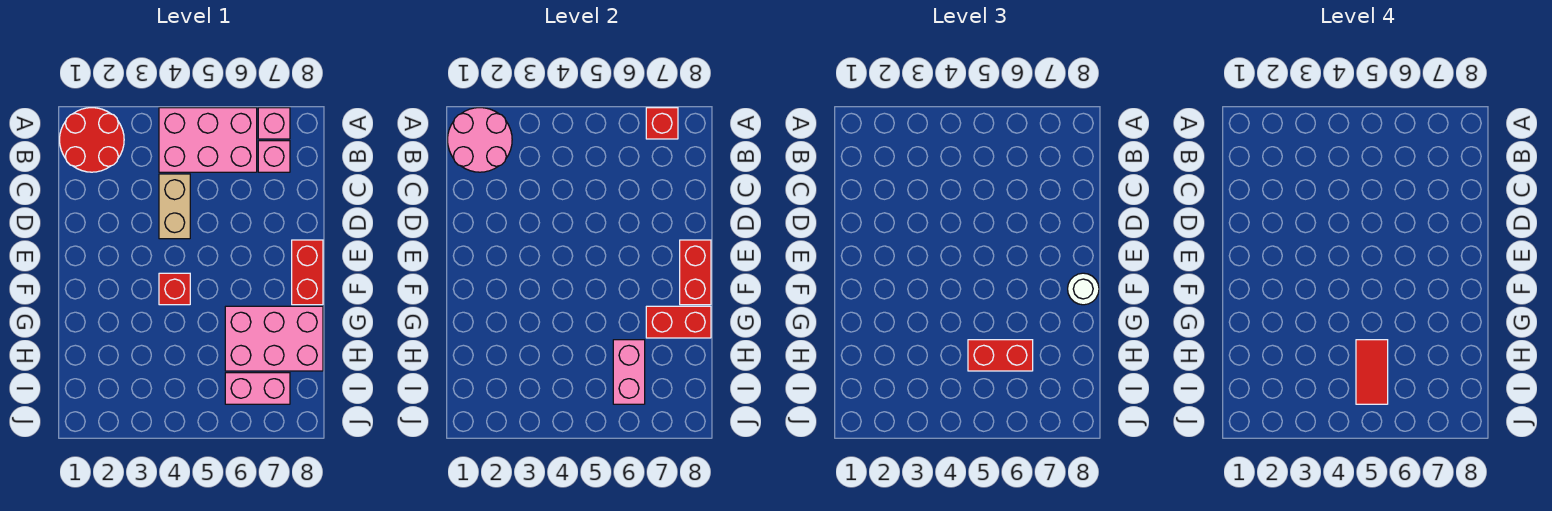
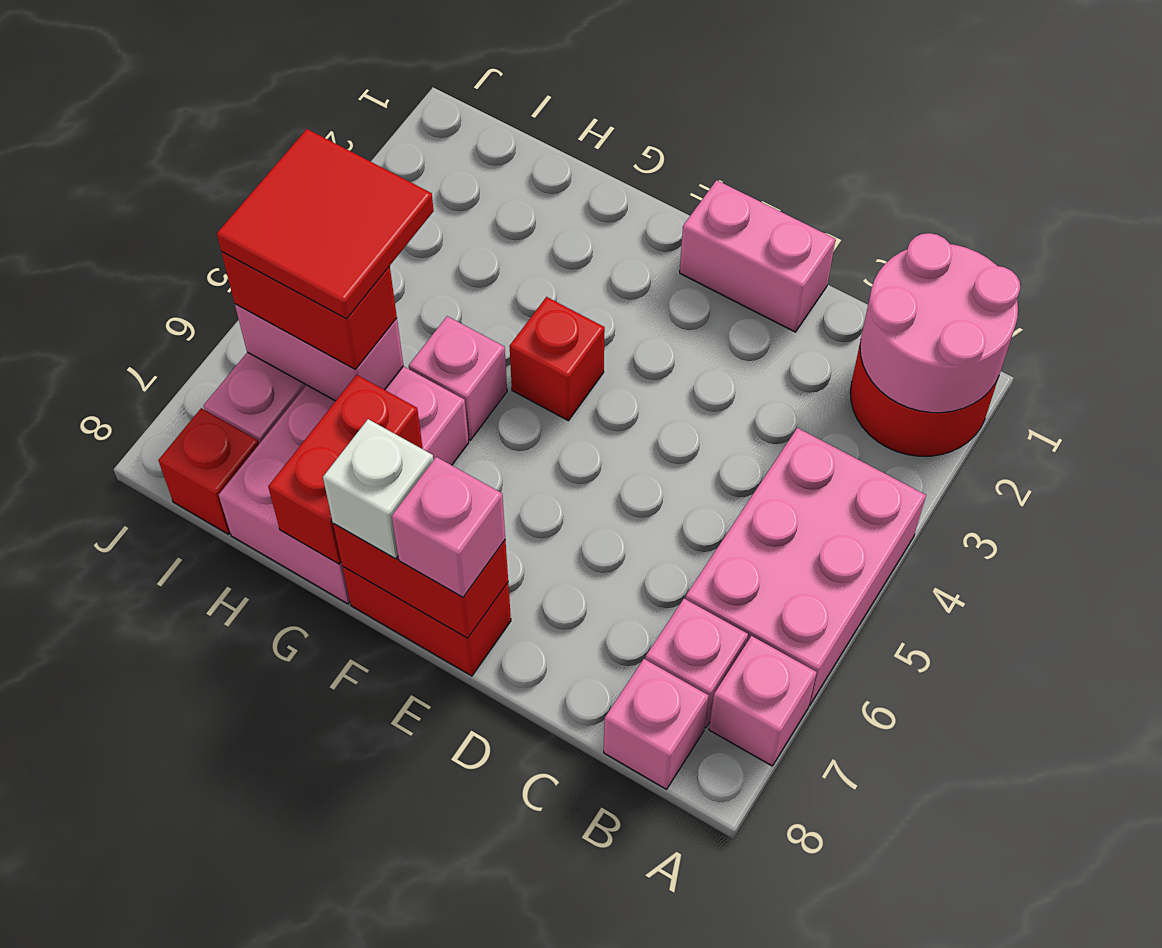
red brick A7 level 2 -> red brick I8 level 1
none -> pink brick B8 level 1
tan brick C4:D4 level 1 -> none
none -> pink brick D1:E1 level 1
none -> pink brick E8 level 3
white round brick F8 level 3 -> white brick F8 level 3
none -> pink brick G5 level 1
red brick H5:H6 level 3 -> red brick H6:I6 level 3
red tile H5:I5 level 4 -> red tile H5:I6 level 4

